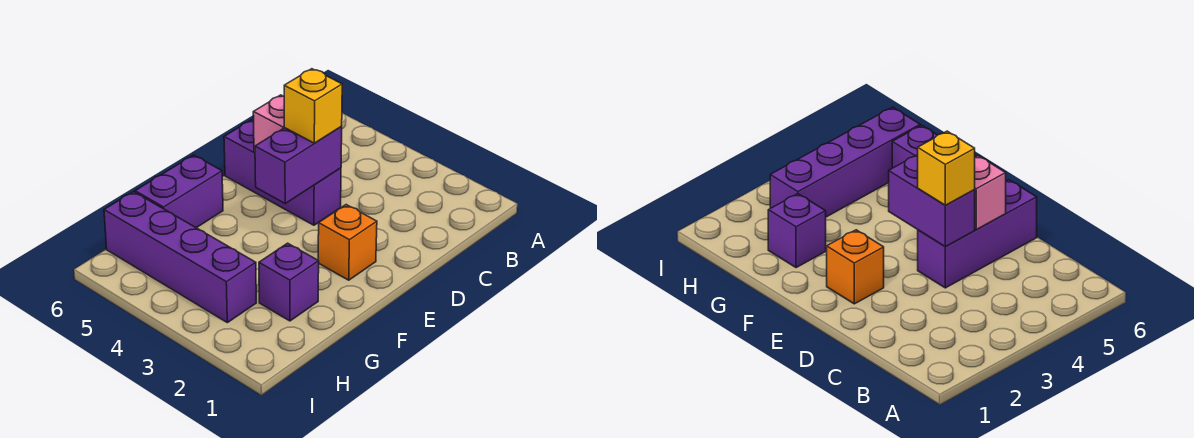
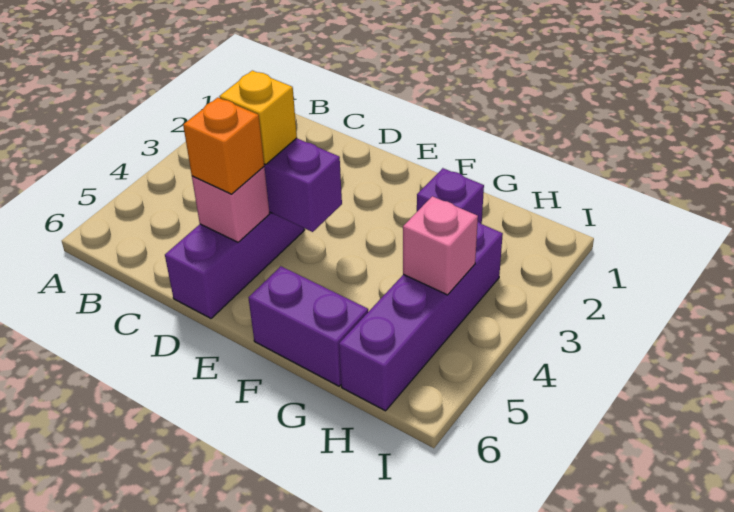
orange brick E2 level 1 -> orange brick D5 level 3
none -> pink brick H4 level 2

